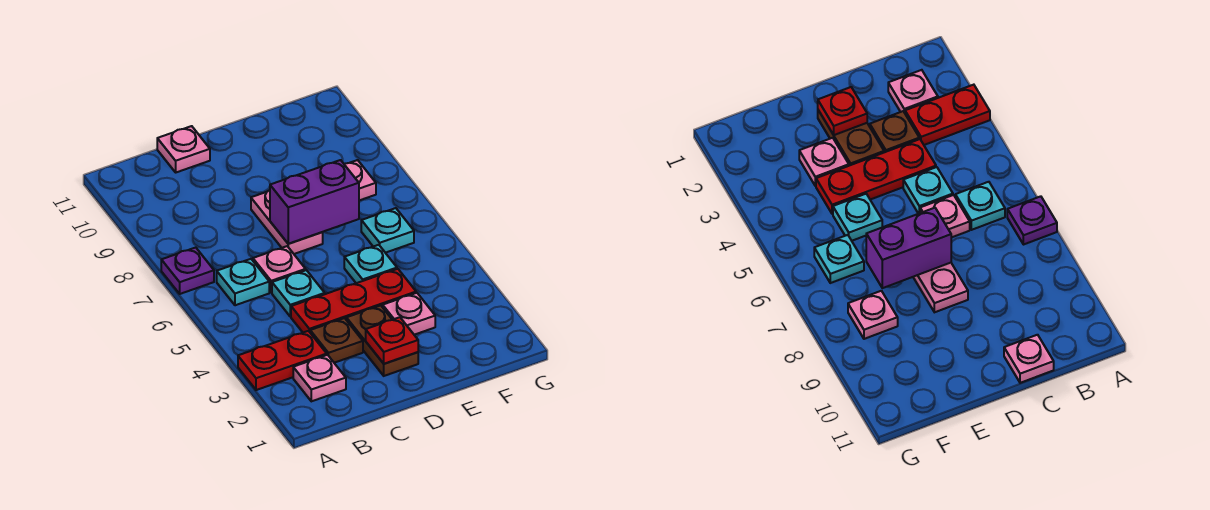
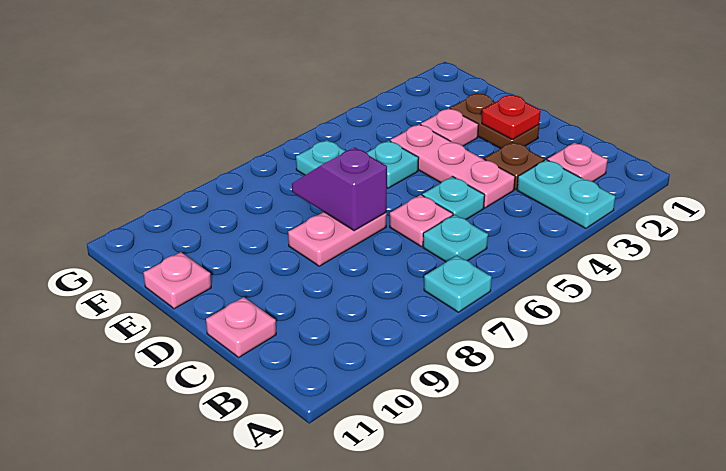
red plate A3:B3 level 1 -> cyan plate A3:B3 level 1
purple plate A7 level 1 -> cyan plate A7 level 1
red plate C4:E4 level 1 -> pink plate C4:E4 level 1
brown plate D2:D3 level 1 -> brown plate D2:E2 level 1
purple brick D7:E7 level 2 -> purple slope D7:E7 level 2 top D
pink plate F8 level 1 -> pink plate E11 level 1

